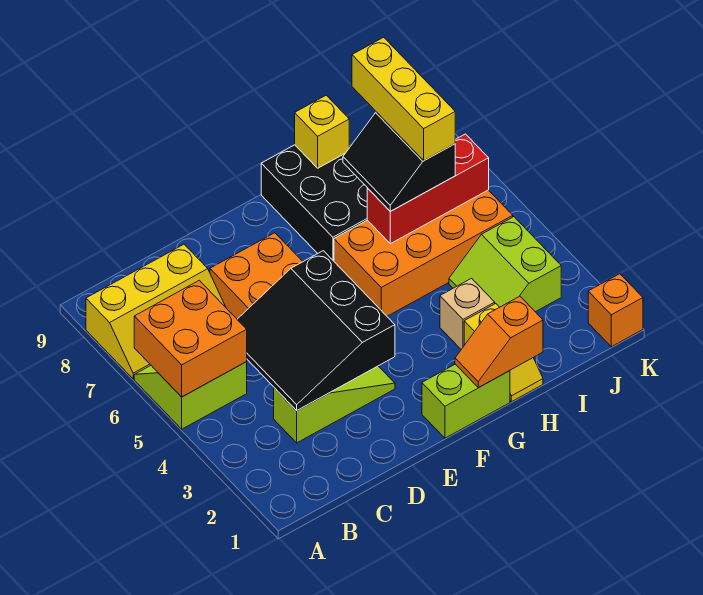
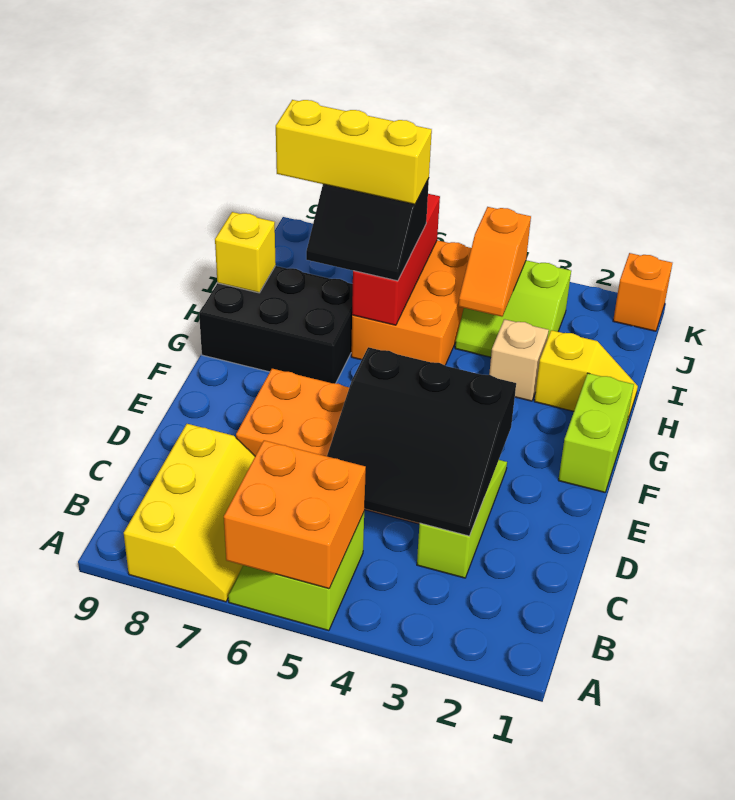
orange slope G1:H1 level 2 top H -> orange slope I4:J4 level 2 top J
orange brick G5:J6 level 1 -> orange brick H5:J6 level 1

